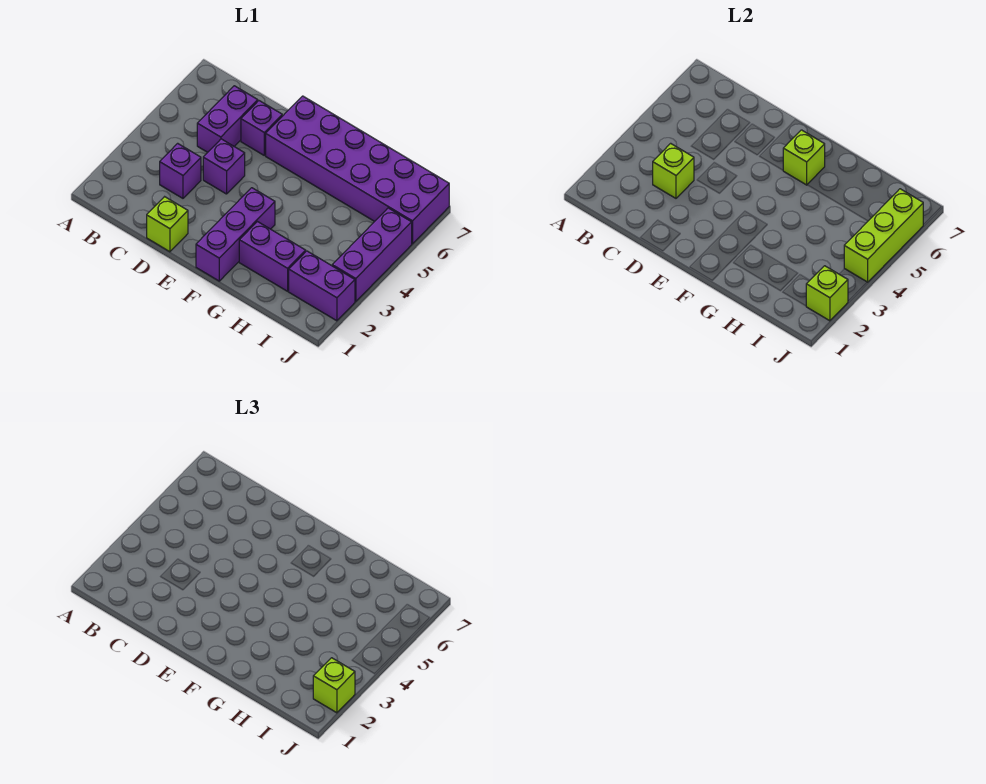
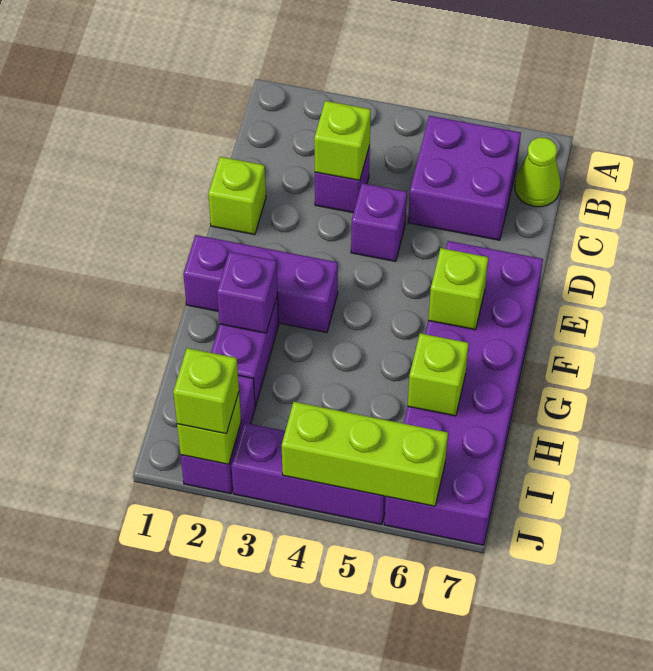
none -> lime cone B7 level 1
purple brick C5:C6 level 1 -> purple brick B5:C6 level 1
purple brick D6 level 1 -> purple brick G2 level 2
none -> lime brick H6 level 2

